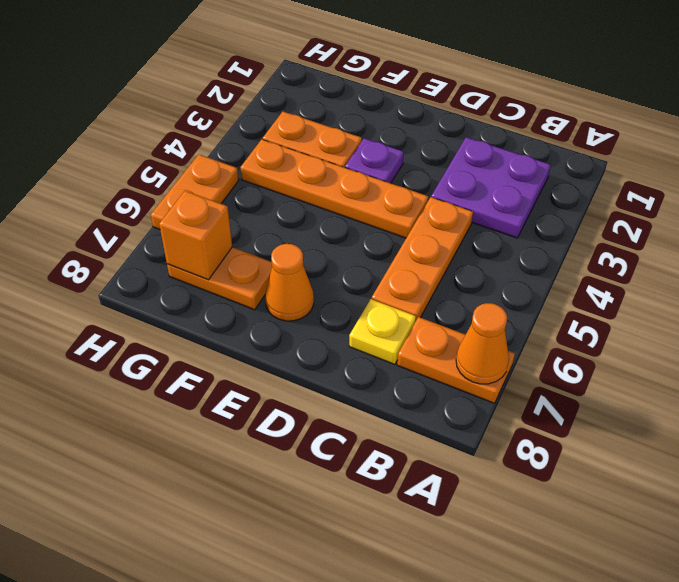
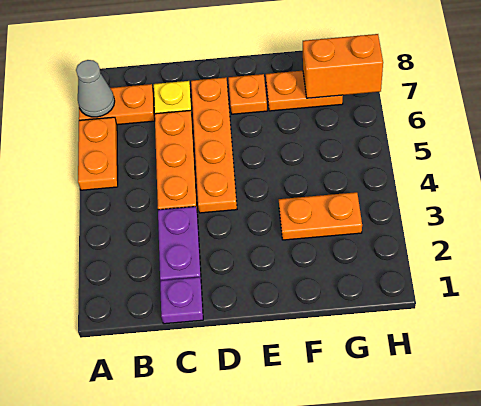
orange cone A7 level 2 -> grey cone A7 level 2
purple plate B2:C3 level 1 -> purple plate C2:C3 level 1
orange plate D4:G4 level 1 -> orange plate D4:D7 level 1
purple plate E3 level 1 -> purple plate C1 level 1
orange cone E7 level 1 -> orange plate E7 level 1
orange brick G7 level 2 -> orange brick G7:H7 level 2
orange plate H5:H6 level 1 -> orange plate A5:A6 level 1

